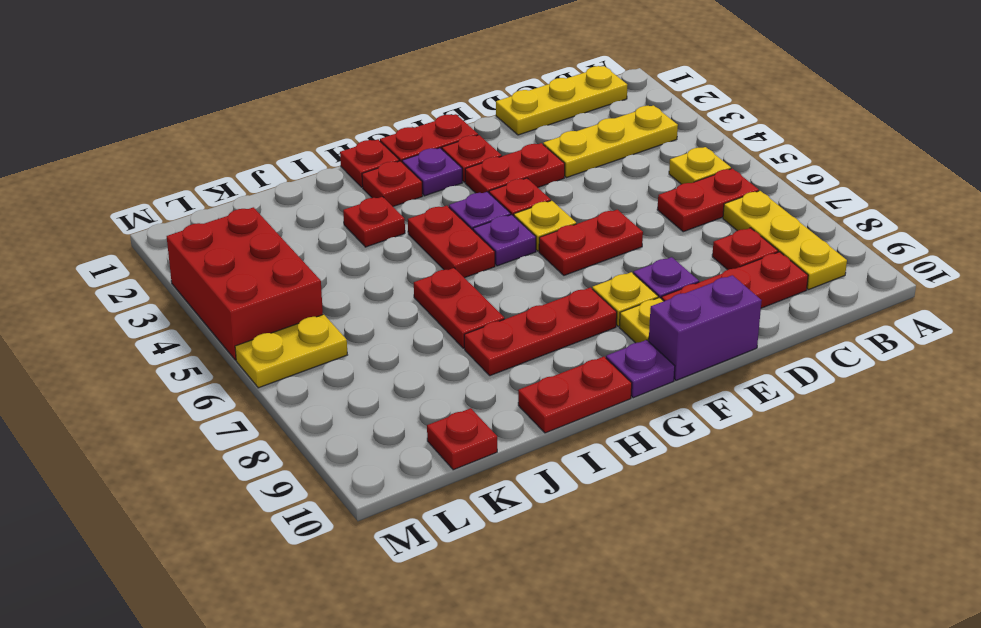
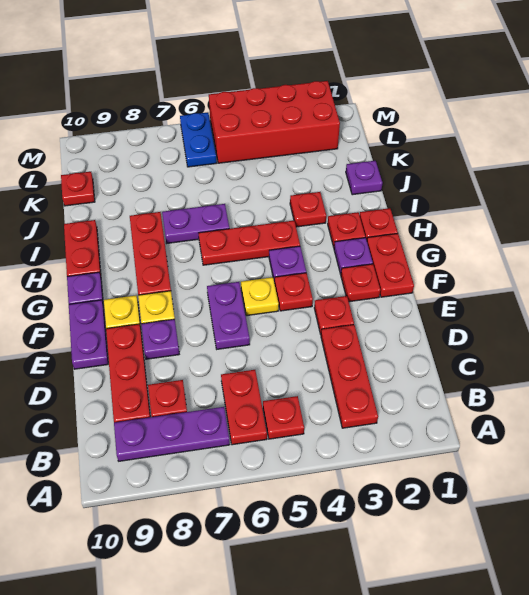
yellow plate B1:D1 level 1 -> none
yellow plate B3:D3 level 1 -> red plate B3:D3 level 1
yellow plate B5 level 1 -> red plate B5 level 1
yellow plate B7:B9 level 1 -> purple plate B7:B9 level 1
red plate E3:F3 level 1 -> red plate E3 level 1
red plate E6:F6 level 1 -> purple plate E6:F6 level 1
purple brick E10:F10 level 1 -> purple plate E10:F10 level 1
purple plate G5 level 1 -> purple plate J1 level 1
red plate H4:H5 level 1 -> red plate H4:H6 level 1
red plate I6:I7 level 1 -> purple plate I6:I7 level 1
red brick L3:M5 level 1 -> red brick L2:M5 level 1
yellow plate L6:M6 level 1 -> blue plate L6:M6 level 1

